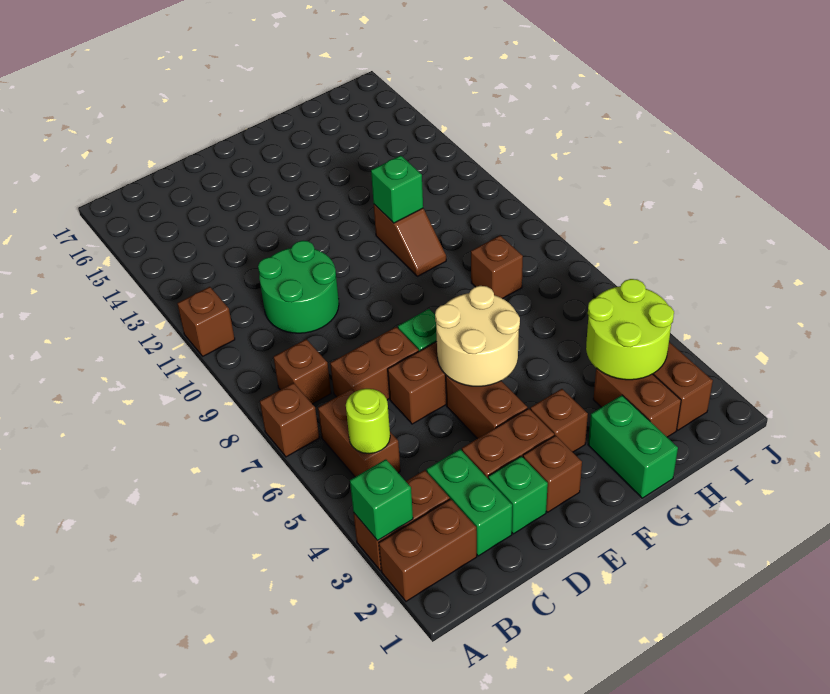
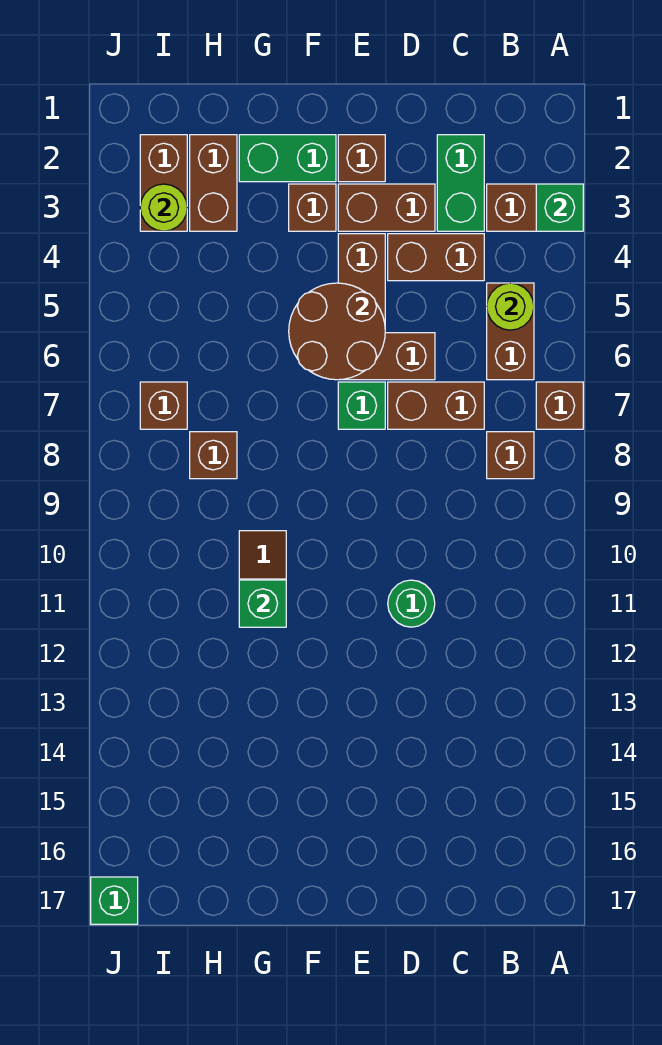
brown brick A2:B2 level 1 -> brown brick C4:D4 level 1
brown brick A11 level 1 -> brown brick I7 level 1
green round brick C10:D11 level 1 -> green round brick D11 level 1
green brick D2 level 1 -> green brick J17 level 1
tan round brick E5:F6 level 2 -> brown round brick E5:F6 level 2
green brick G1:G2 level 1 -> green brick F2:G2 level 1
lime round brick H3:I4 level 2 -> lime round brick I3 level 2

